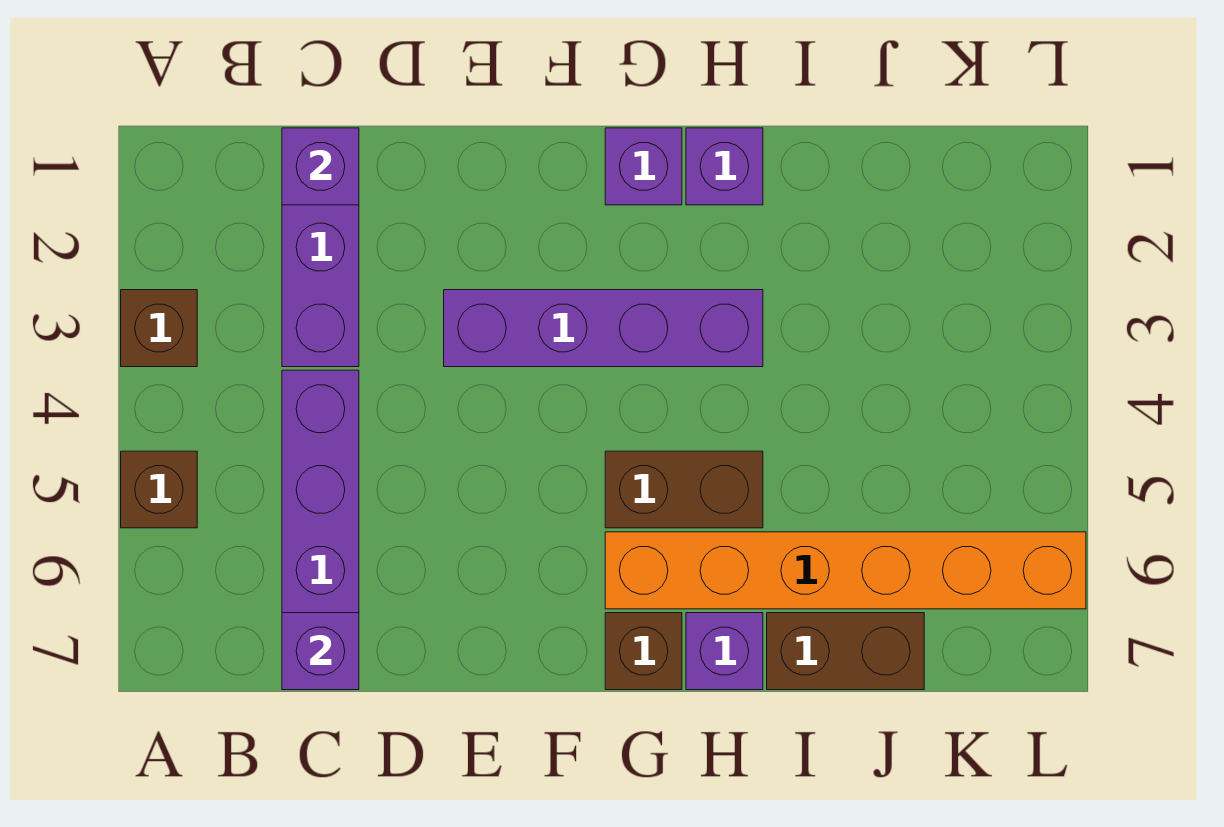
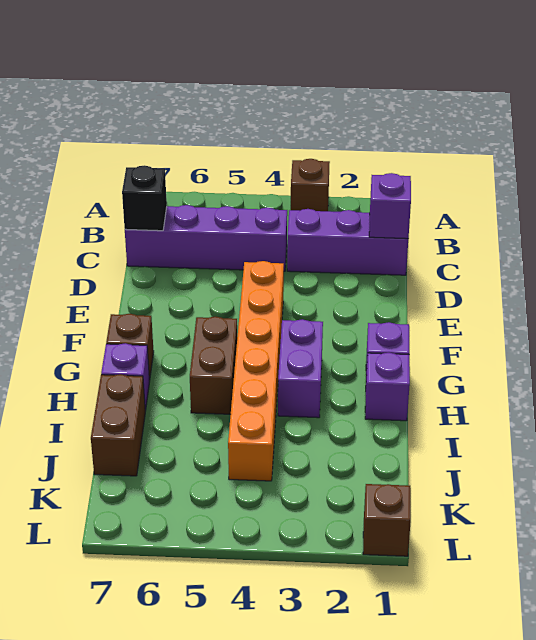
brown brick A5 level 1 -> brown brick L1 level 1
purple brick C7 level 2 -> black brick C7 level 2
purple brick E3:H3 level 1 -> purple brick G3:H3 level 1
orange brick G6:L6 level 1 -> orange brick E4:J4 level 1

